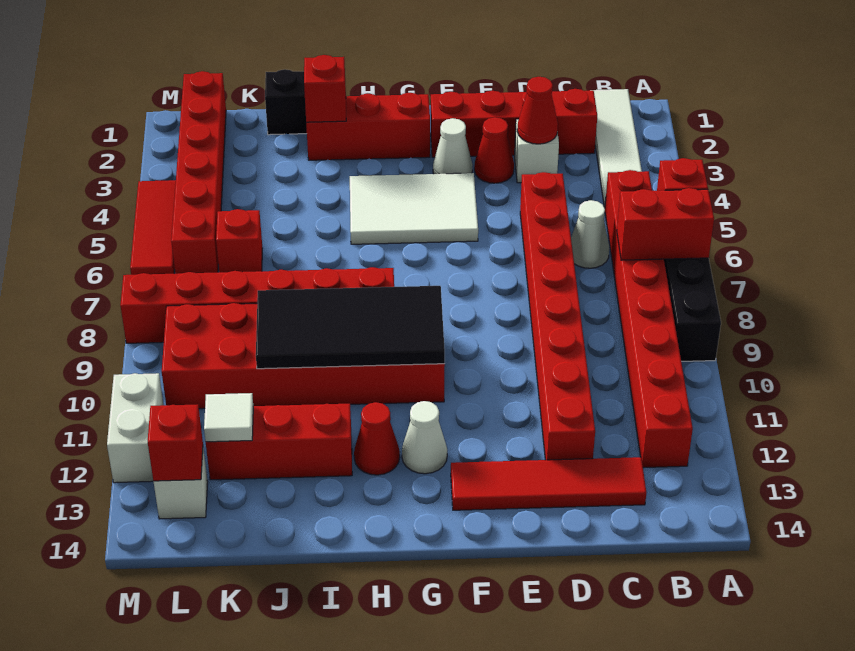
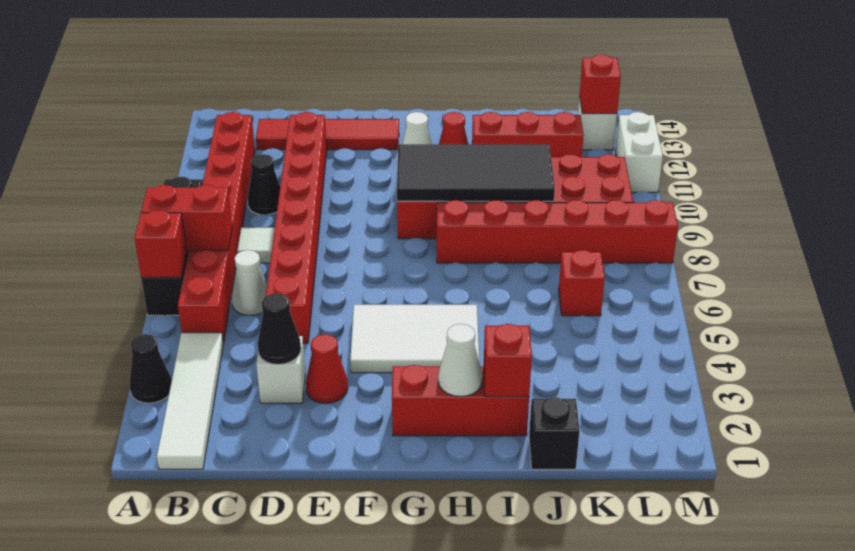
none -> black cone A3 level 1
red brick C2:F2 level 1 -> none
none -> black cone C10 level 1
red cone D3 level 2 -> black cone D3 level 2
white cone F3 level 1 -> white cone H2 level 2
white tile K12 level 2 -> white tile C8 level 1
red brick L1:L6 level 1 -> none
red tile M4:M6 level 1 -> none

